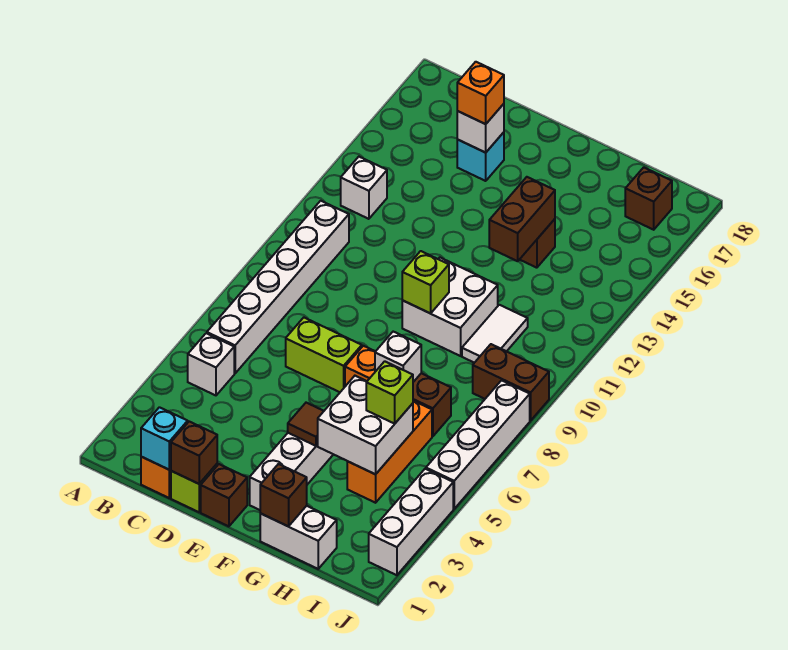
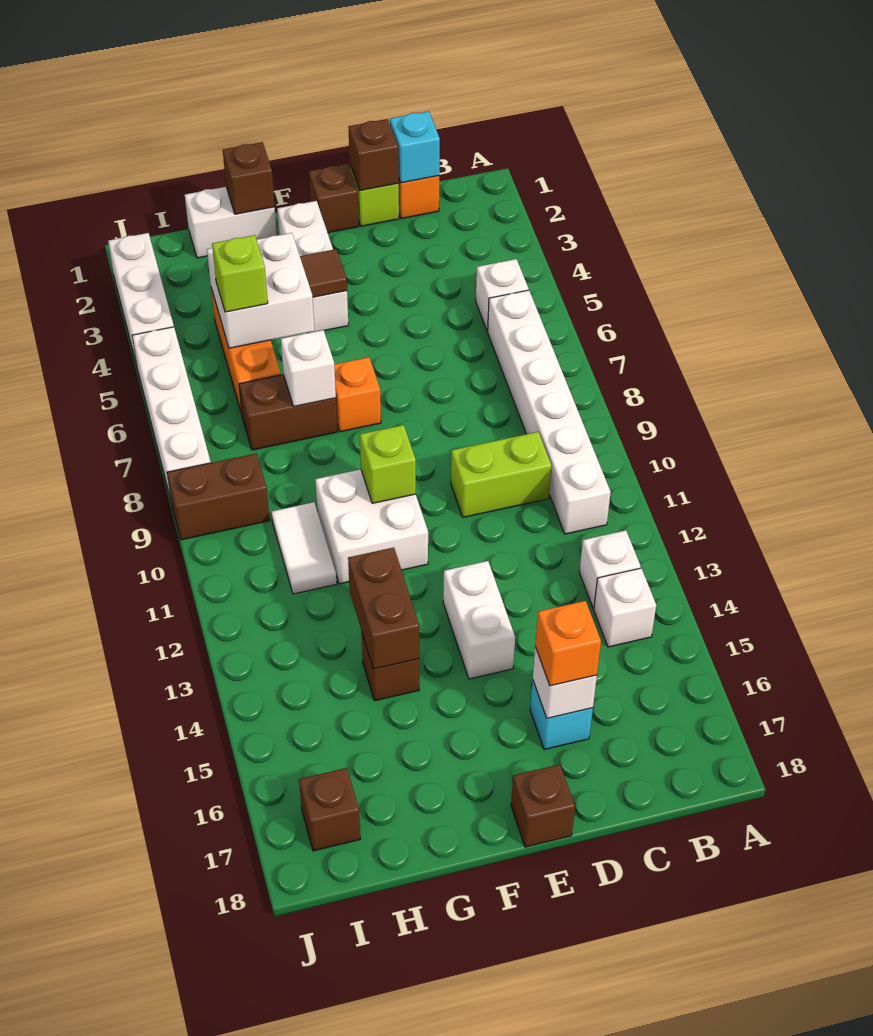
none -> white brick B14 level 1
lime brick D7:E7 level 1 -> lime brick C10:D10 level 1
none -> white brick E13:E14 level 1
none -> brown brick E18 level 1

